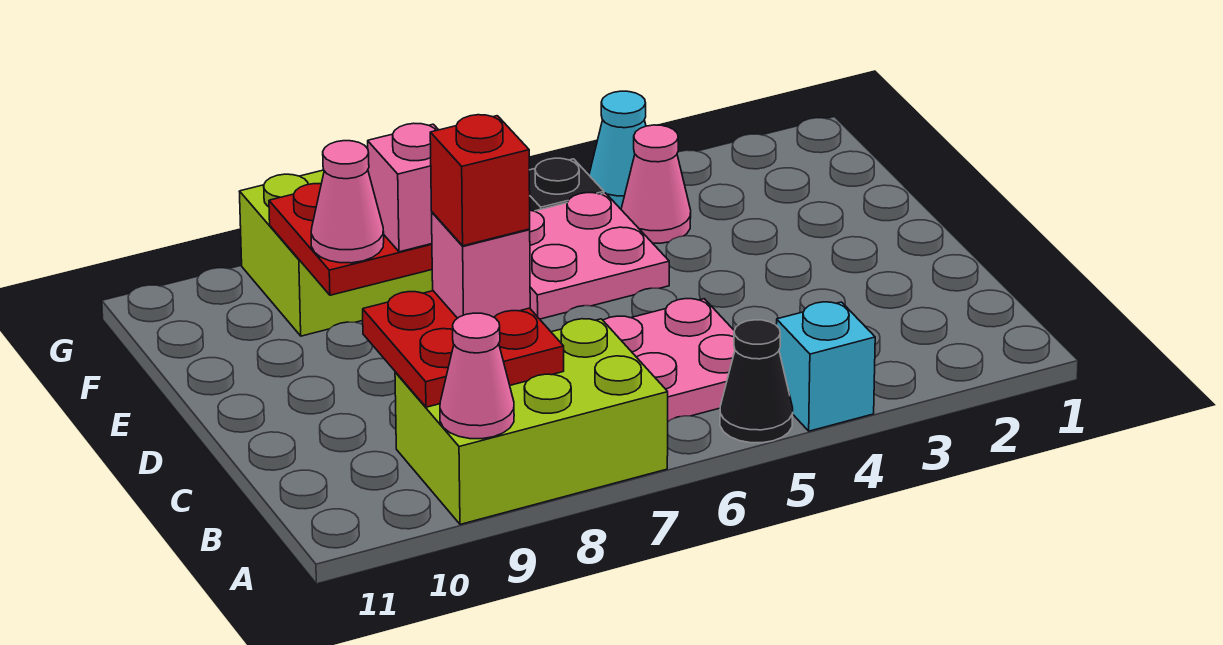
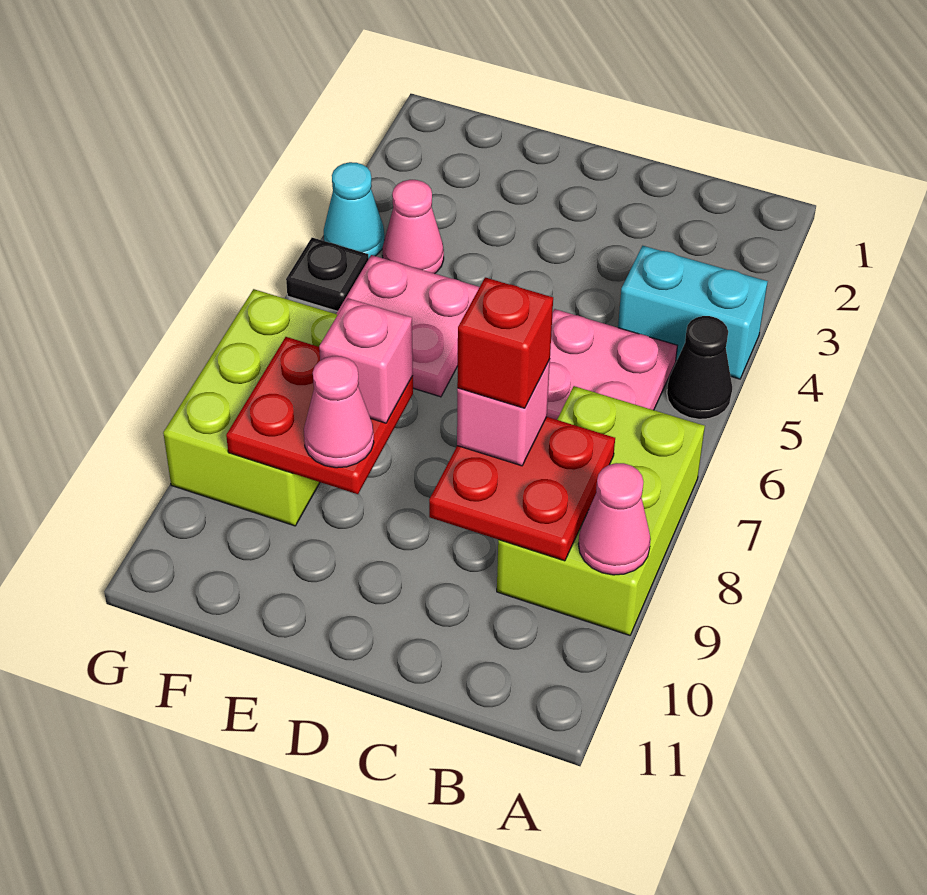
cyan brick A4 level 1 -> cyan brick A4:B4 level 1

